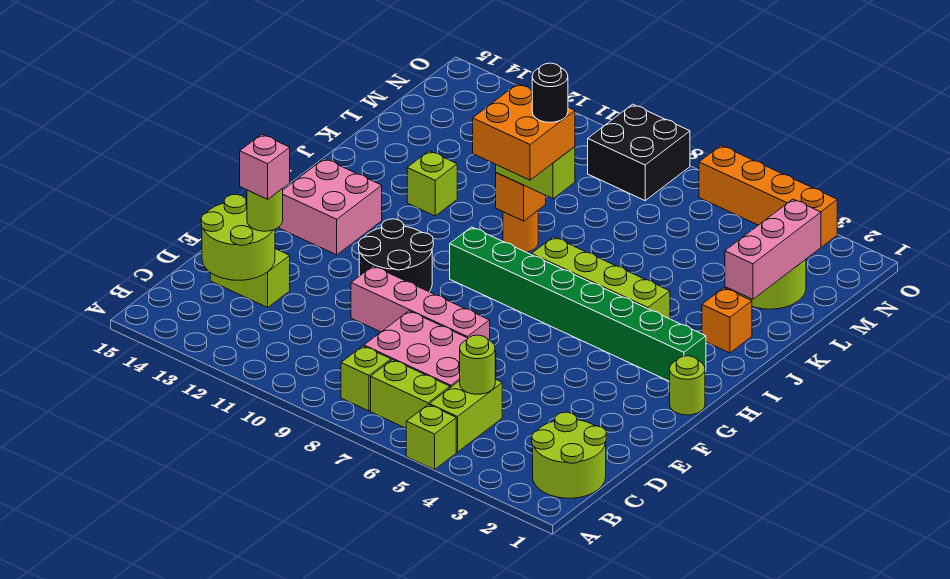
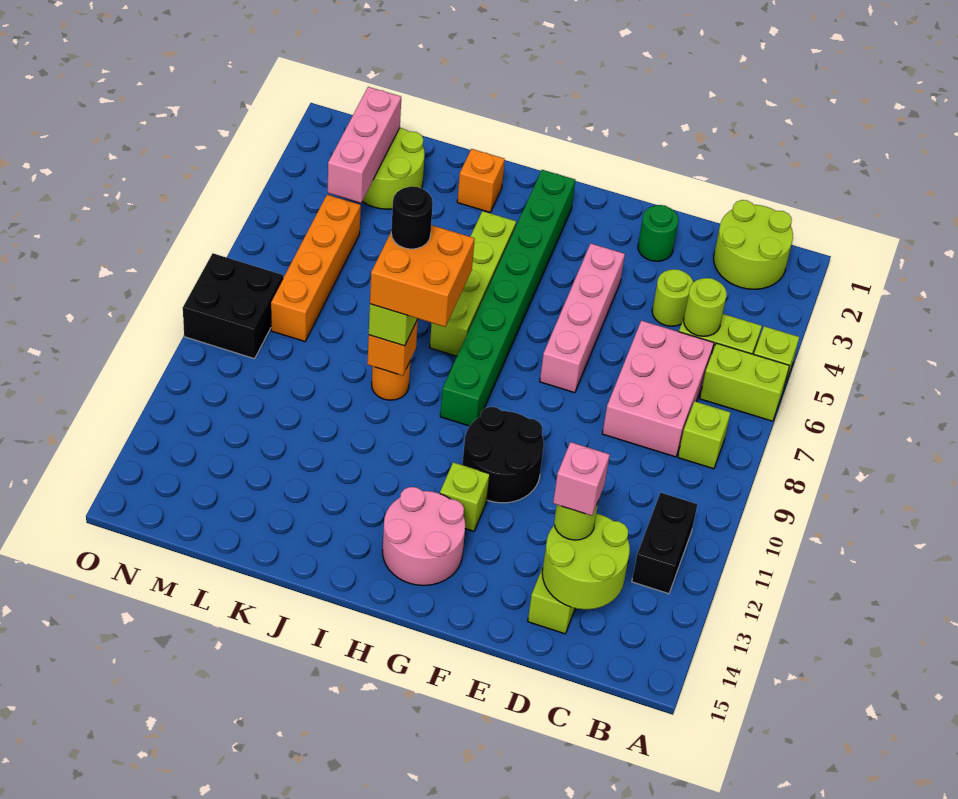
lime brick B6:B7 level 1 -> lime brick A6:B6 level 1
none -> black brick B11:B12 level 1
none -> green round brick E2 level 1
pink brick E7:E10 level 1 -> pink brick F4:F7 level 1
lime round brick G1 level 1 -> lime round brick D4 level 1
pink brick G13:H14 level 1 -> pink round brick G13:H14 level 1
lime brick J12 level 1 -> lime brick G12 level 1
pink brick K2:M2 level 2 -> pink brick M2:M4 level 2
orange brick O3:O6 level 1 -> orange brick M5:M8 level 1

